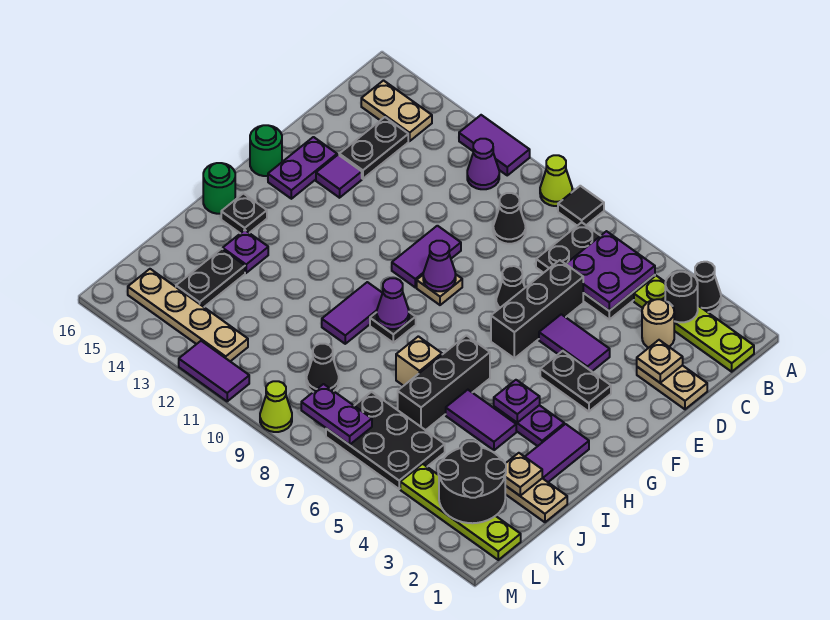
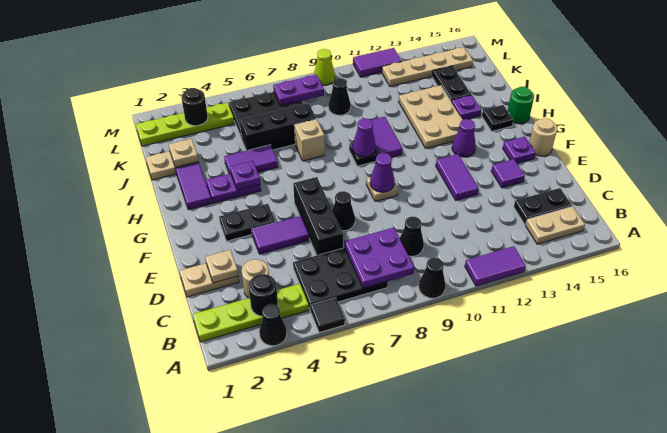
black tile A8 level 1 -> black tile A5 level 1
lime cone A9 level 1 -> black cone A9 level 1
purple plate B5:C6 level 2 -> purple plate B7:C8 level 2
purple cone B11 level 1 -> purple cone G13 level 1
black plate C14:D14 level 1 -> black plate C14:C15 level 1
purple tile E10:F10 level 1 -> purple tile E12:F12 level 1
purple plate E15:F15 level 1 -> purple plate F15 level 1
green round brick F16 level 1 -> tan round brick F16 level 1
black brick H6:J6 level 1 -> black brick J5:J7 level 1
none -> tan plate H12:J13 level 1
black round brick K2:L3 level 2 -> black round brick L3 level 2

